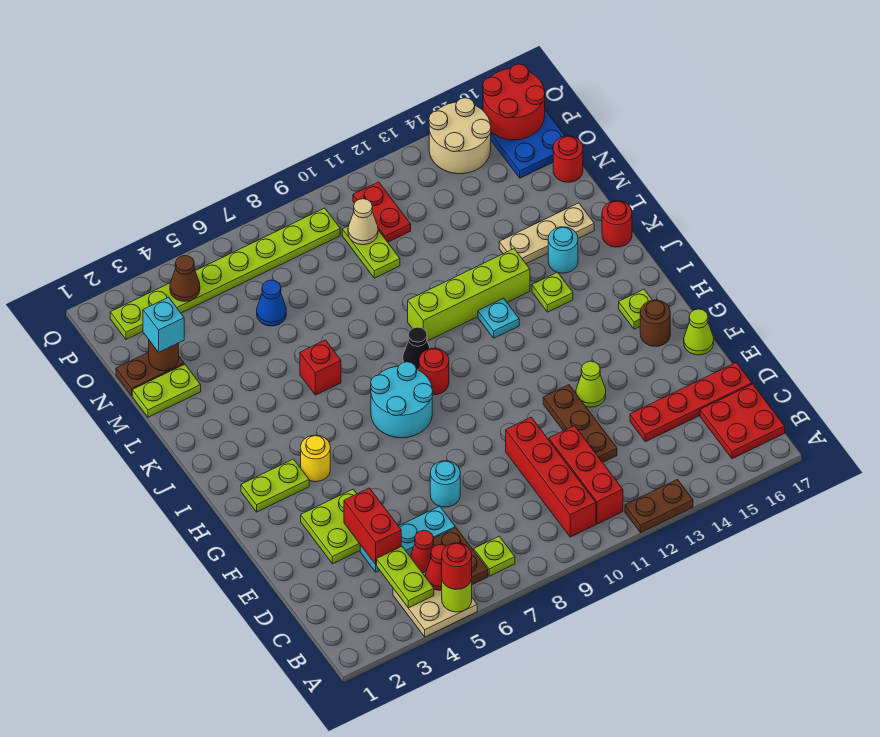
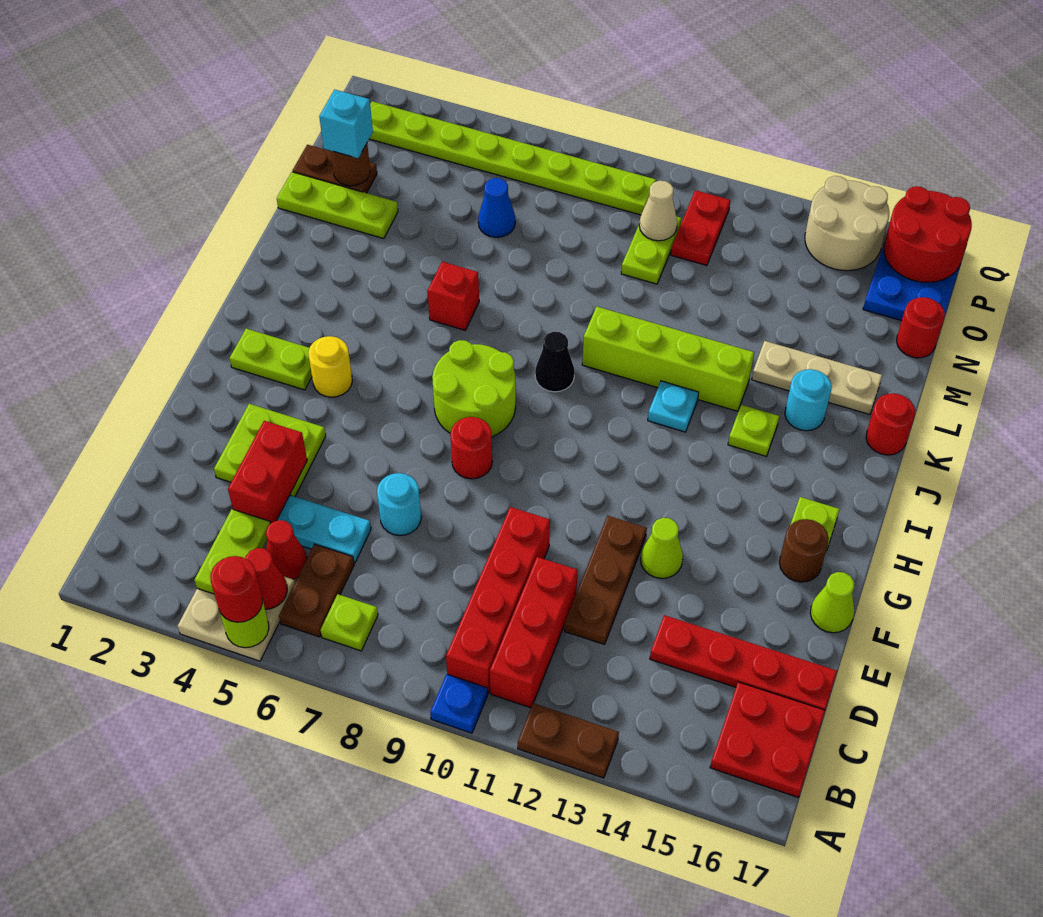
none -> blue plate A10 level 1
cyan round brick H7:I8 level 1 -> lime round brick H7:I8 level 1
red round brick I9 level 1 -> red round brick G8 level 1
lime plate M1:M2 level 1 -> lime plate M1:M3 level 1
brown cone P4 level 2 -> none

